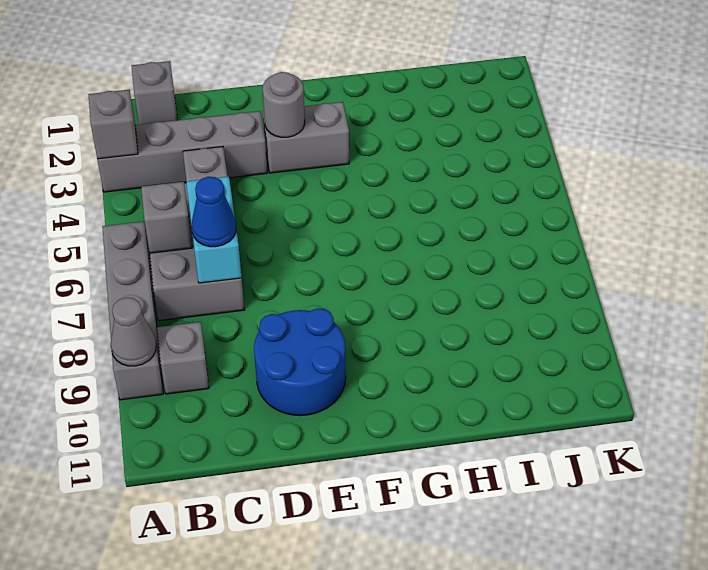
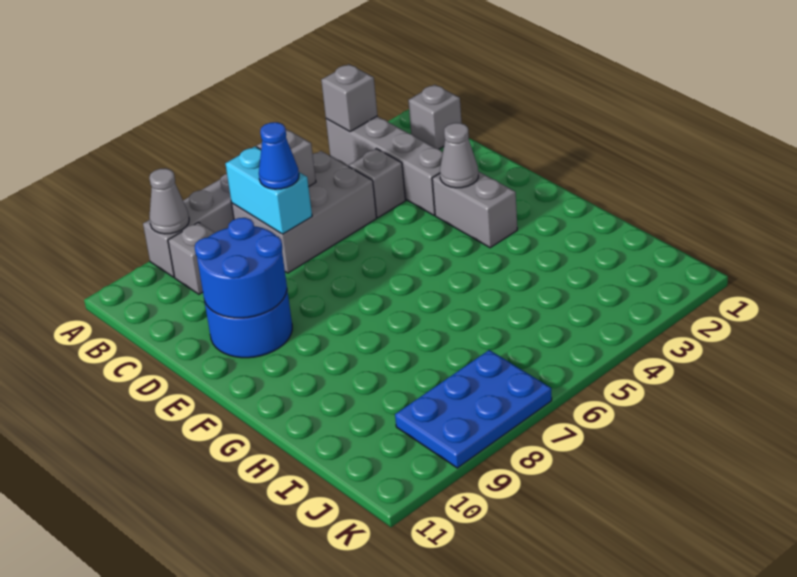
cyan brick C6:C7 level 2 -> cyan brick B7:C7 level 2
none -> blue round brick D9:E10 level 2
grey round brick E3 level 2 -> grey cone E3 level 2
none -> blue plate J7:K9 level 1

